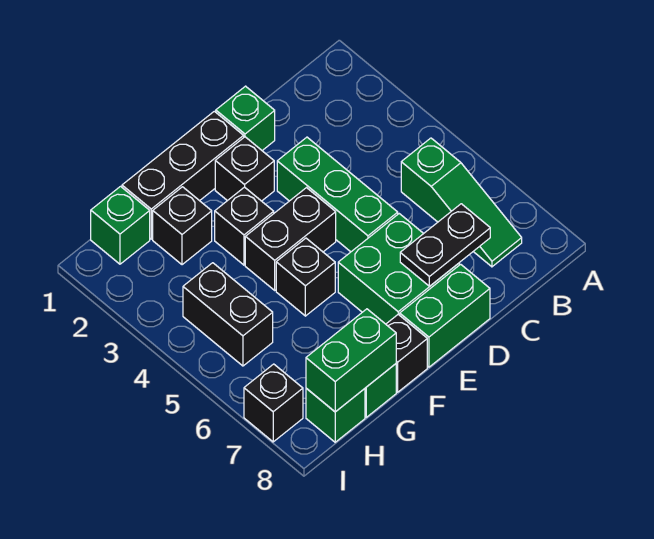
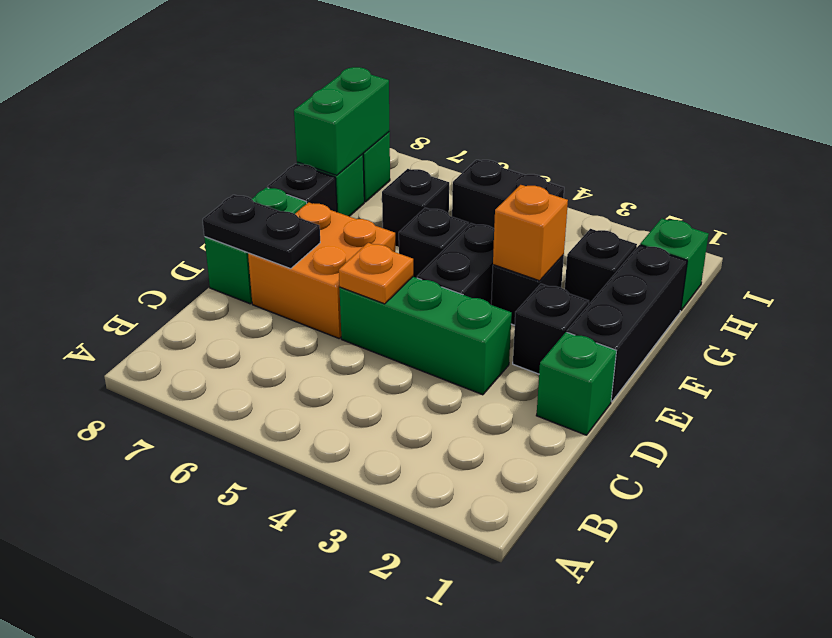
green slope B5:B7 level 1 top 5 -> none
black plate C7:D7 level 2 -> black plate D7:D8 level 2
none -> orange plate D5 level 2
green brick D6:E7 level 1 -> orange brick D6:E7 level 1
none -> orange brick F3 level 2
black brick I7 level 1 -> black brick G6 level 1

